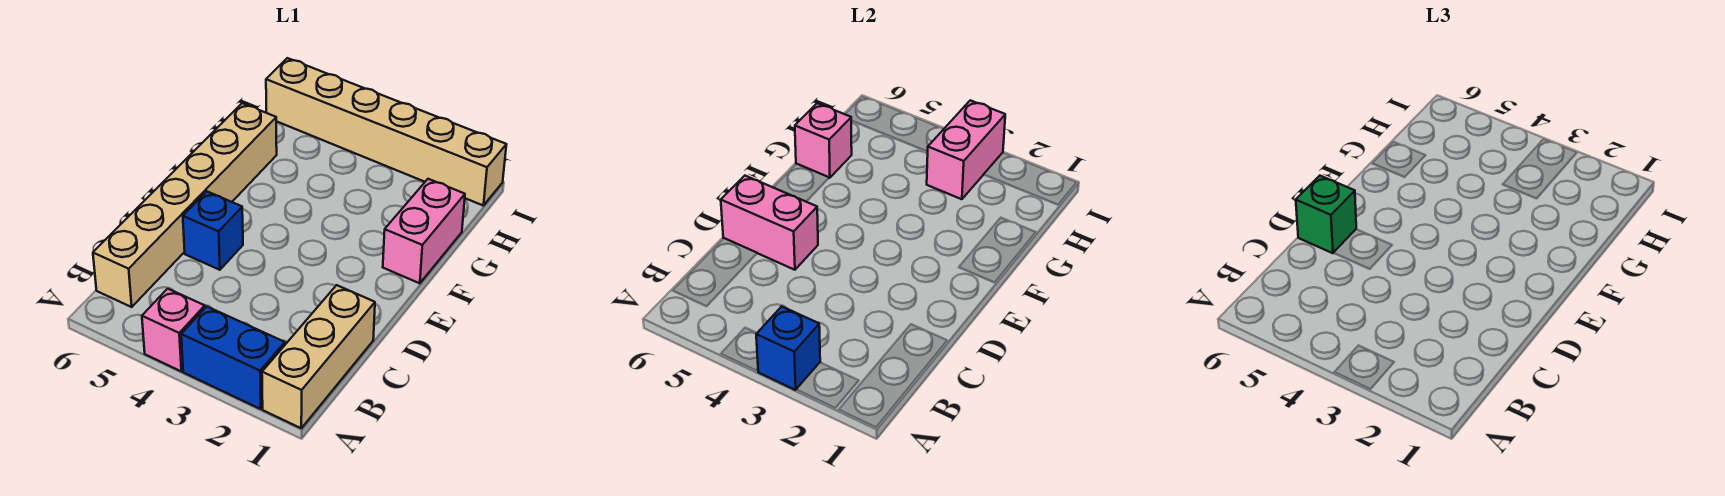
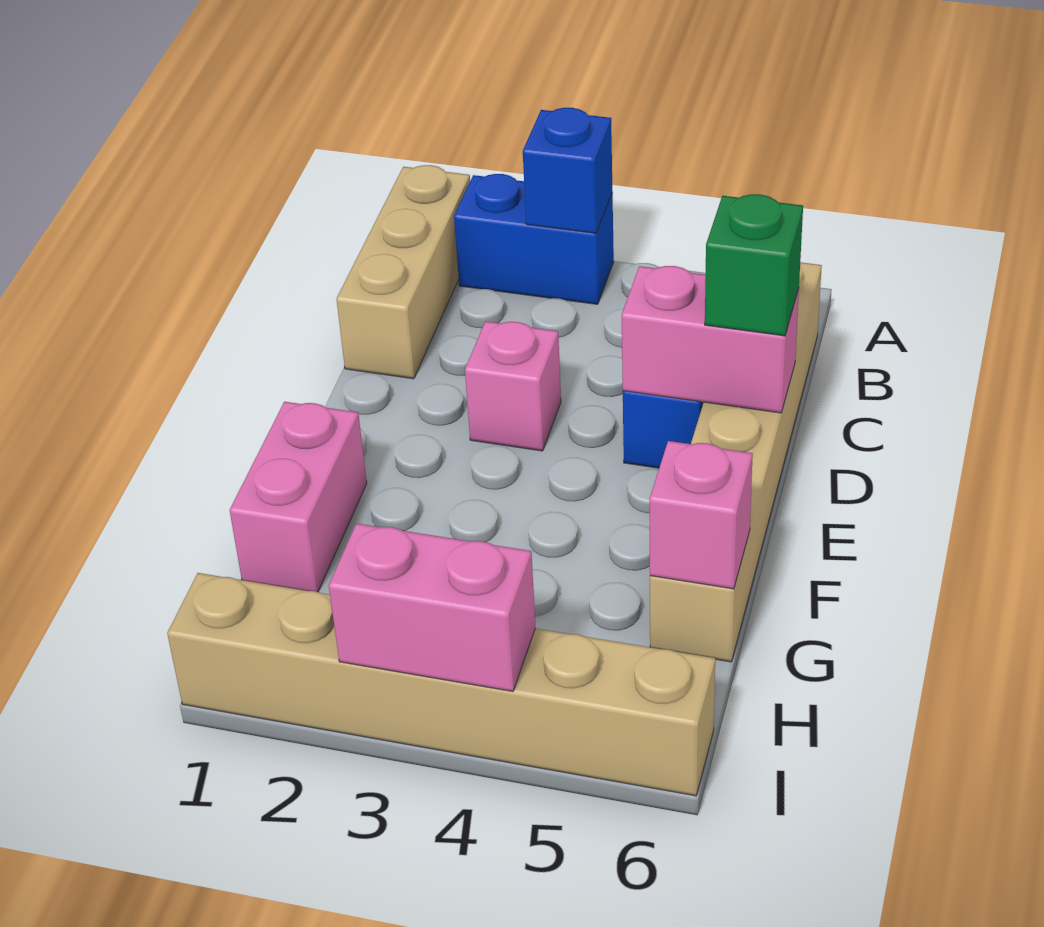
pink brick A4 level 1 -> pink brick D3 level 1
pink brick H3:I3 level 2 -> pink brick I3:I4 level 2

